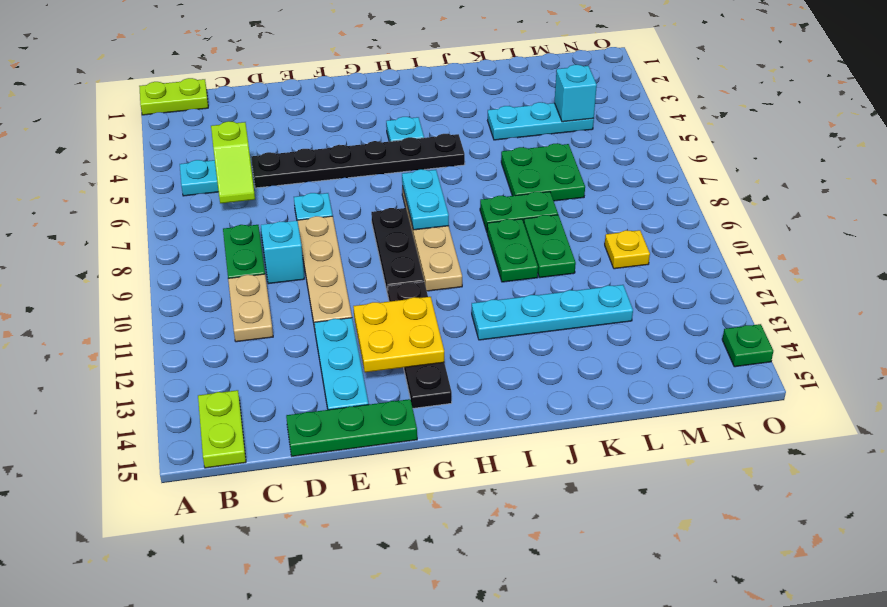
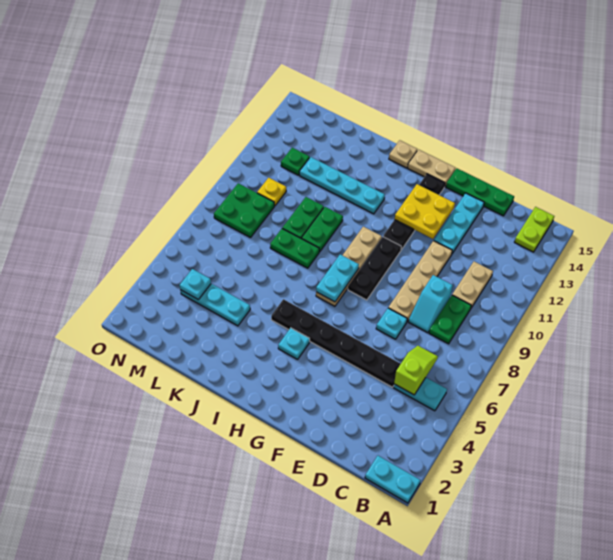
lime plate A1:B1 level 1 -> cyan plate A1:B1 level 1
none -> tan plate G15:H15 level 1
none -> tan plate I15 level 1
green plate K6:L7 level 1 -> green plate M8:N9 level 1
cyan brick M4 level 2 -> cyan plate M4 level 2
green plate O14 level 1 -> green plate M12 level 1

